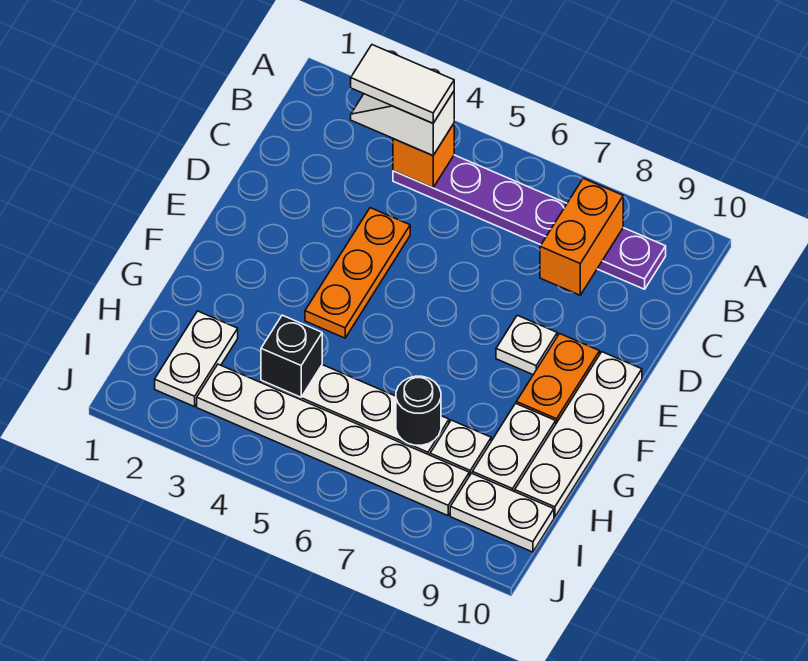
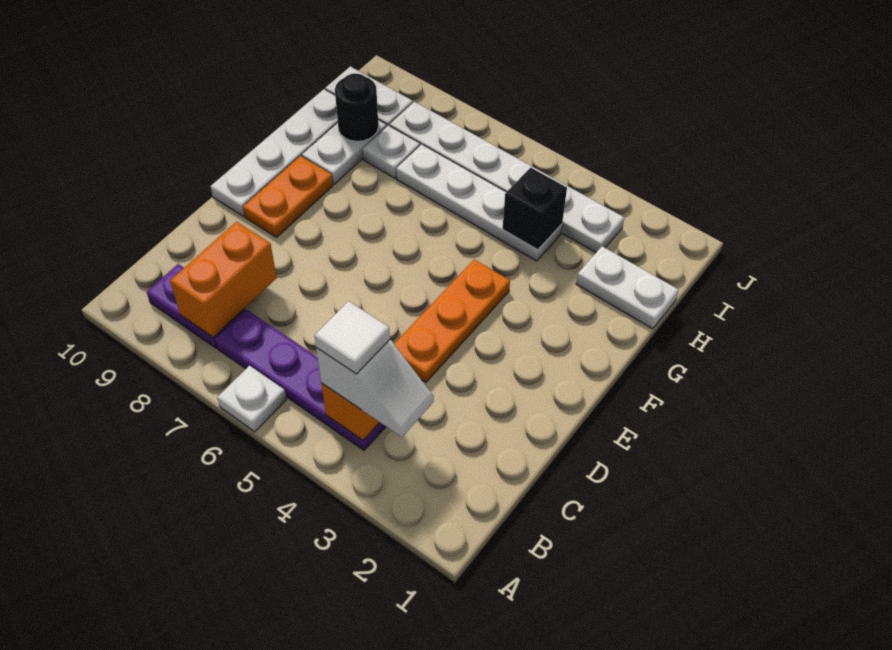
white tile B3:B4 level 4 -> white tile B4 level 4
white plate E8 level 1 -> white plate A6 level 1
white plate H2:I2 level 1 -> white plate H1:H2 level 1
black round brick H7 level 2 -> black round brick H9 level 2

